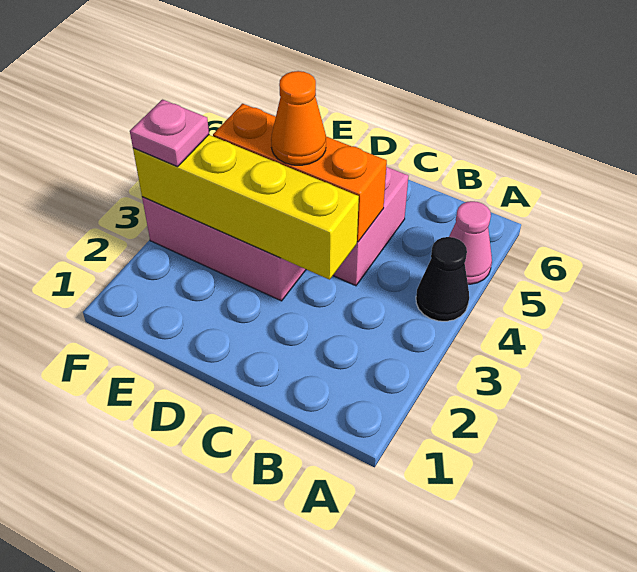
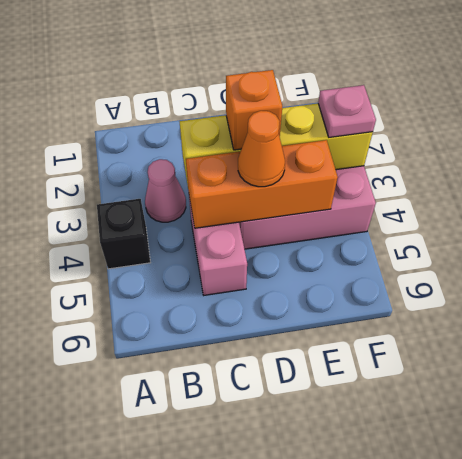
black cone A4 level 1 -> black brick A4 level 1
pink cone A5 level 1 -> pink cone B3 level 1
none -> orange brick D3 level 3

